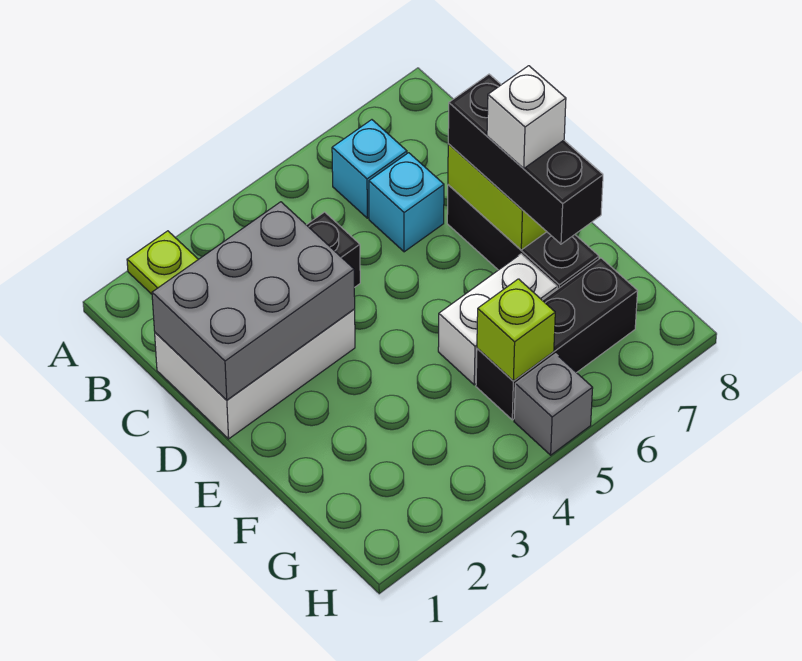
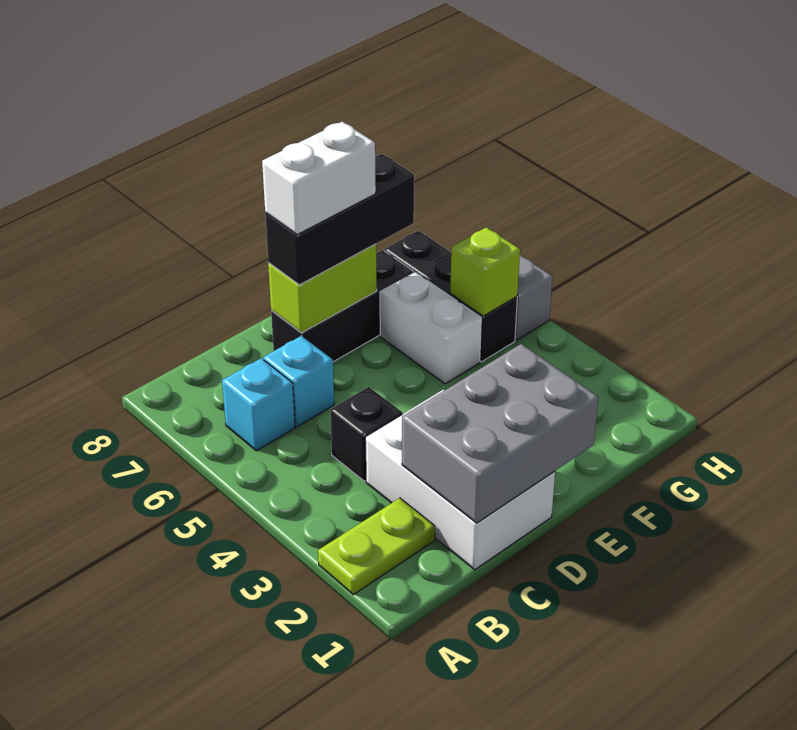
grey brick C1:D3 level 2 -> grey brick C1:E2 level 2
white brick E7 level 4 -> white brick D7:E7 level 4

